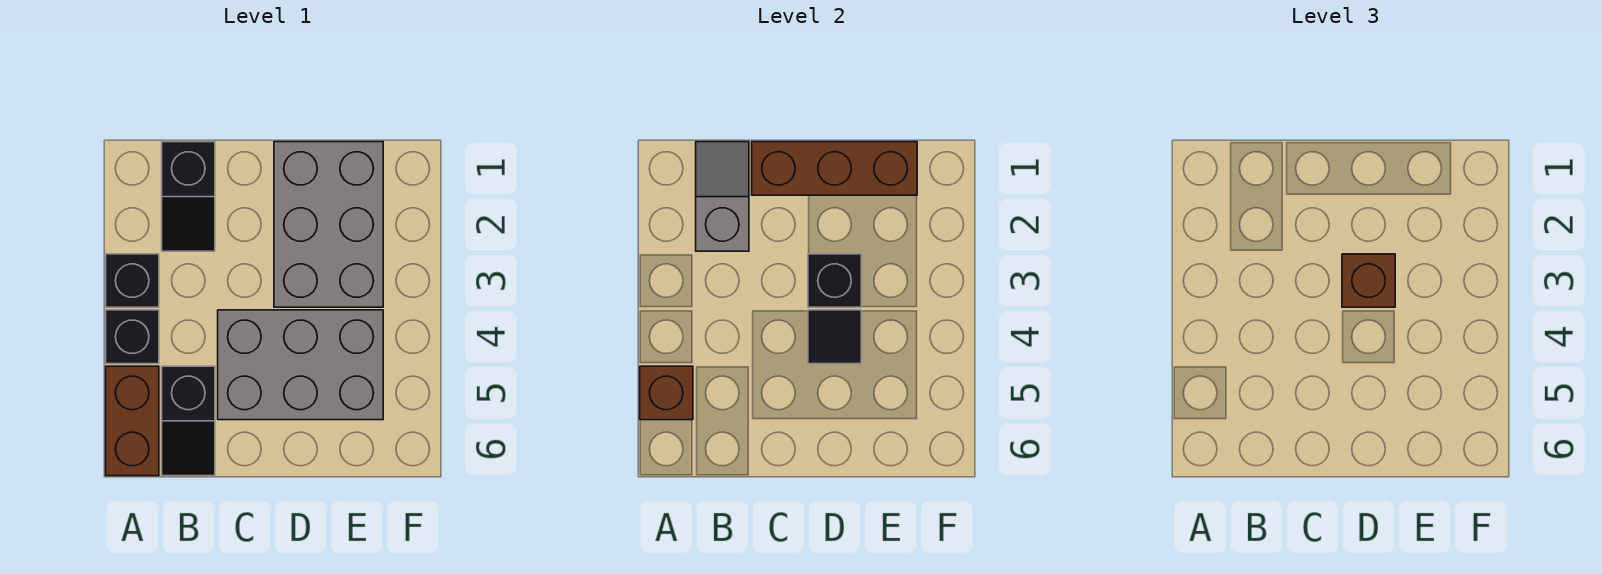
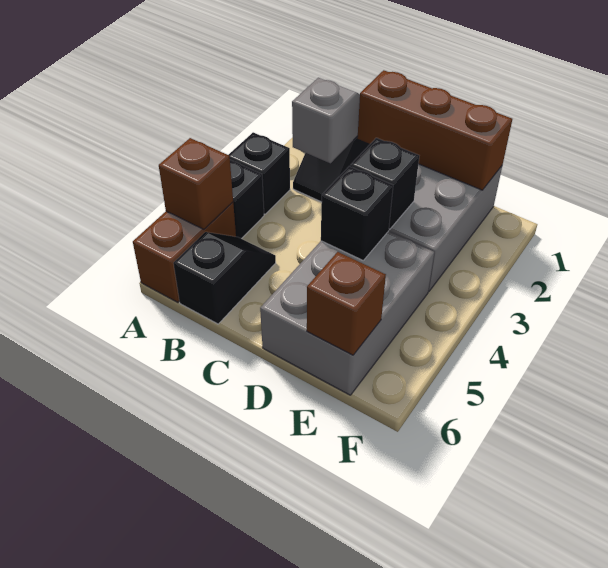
black slope B5:B6 level 1 top 5 -> black slope B5:B6 level 1 top 6
grey brick C4:E5 level 1 -> grey brick D4:E6 level 1
brown brick D3 level 3 -> brown brick E6 level 2
black tile D4 level 2 -> black brick D4 level 2

